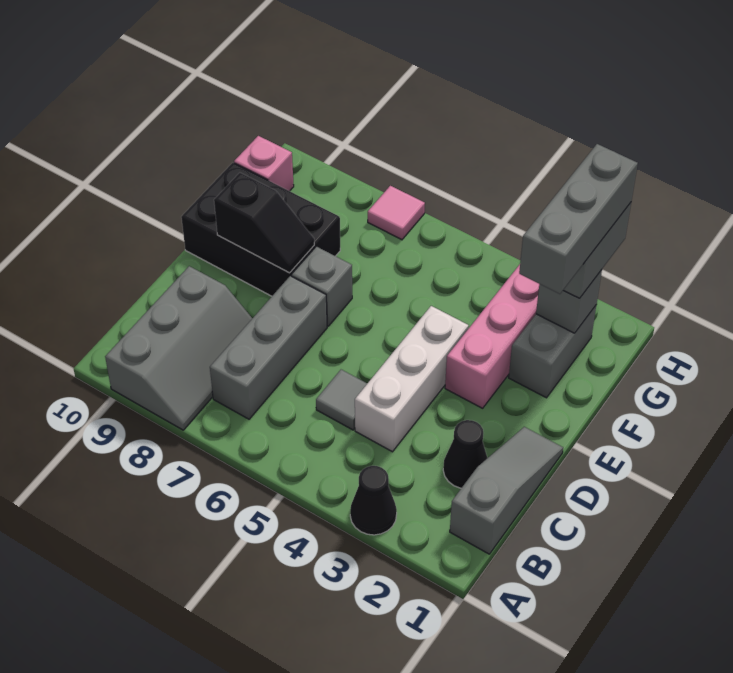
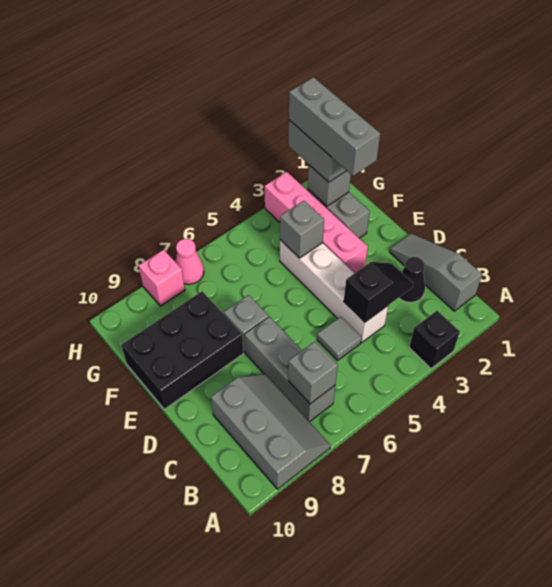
black cone A3 level 1 -> black brick A3 level 1
none -> grey brick B7 level 2
white brick C4:E4 level 1 -> white brick C4:F4 level 1
black slope E8:E9 level 2 top 9 -> black slope C3:C4 level 2 top 4
none -> grey brick F4 level 2
pink brick G10 level 1 -> pink brick H8 level 1
pink tile H7 level 1 -> pink cone H7 level 1

